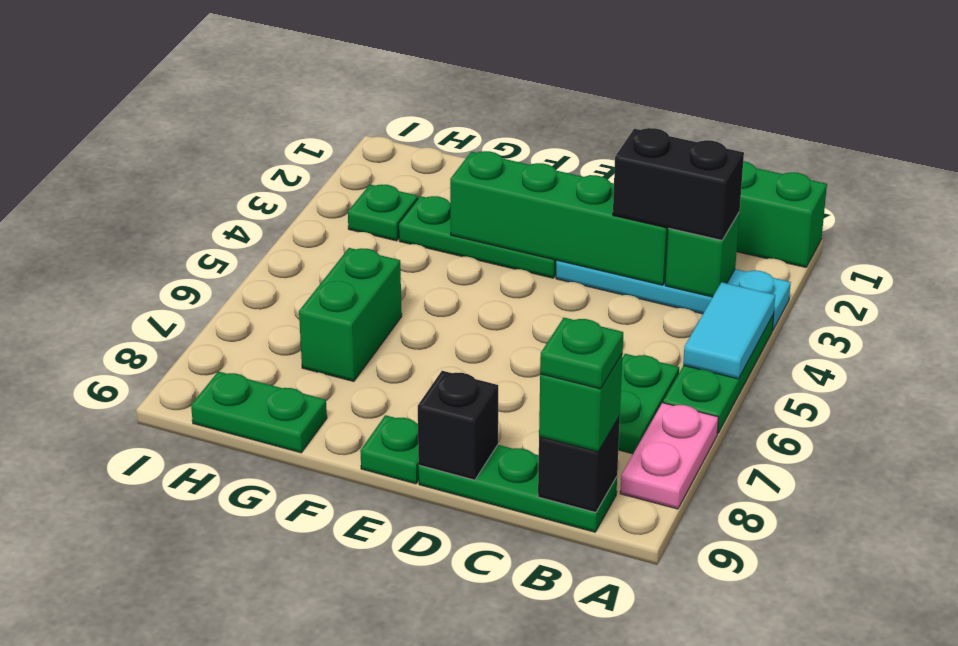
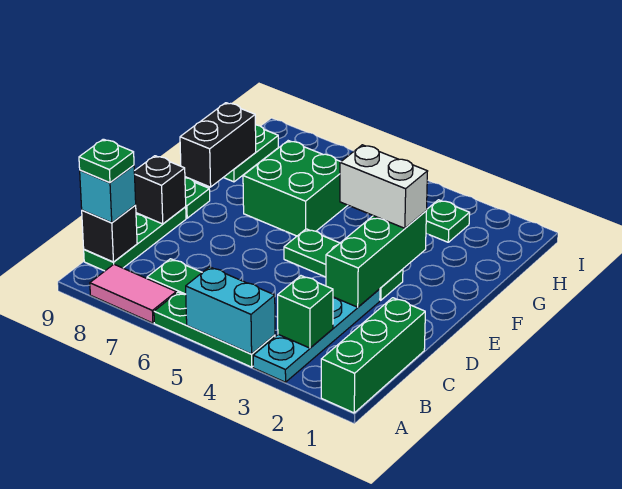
cyan tile A4:A5 level 2 -> cyan brick A4:A5 level 2
pink plate A7:A8 level 1 -> pink tile A7:A8 level 1
black brick B3:C3 level 3 -> black brick F9:G9 level 2
green brick B9 level 3 -> cyan brick B9 level 3
green brick C3:F3 level 2 -> green brick D3:F3 level 2
green plate E3:G3 level 1 -> green plate E3:E5 level 1
none -> white brick F3:F4 level 3
green brick G6:G7 level 1 -> green brick F6:G7 level 1

